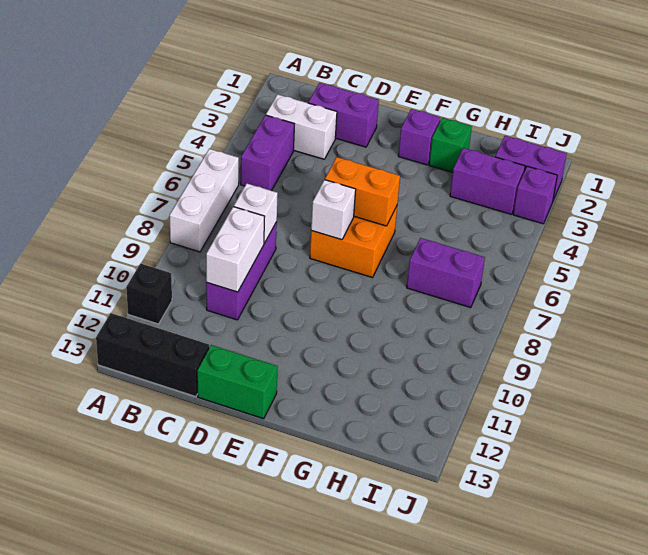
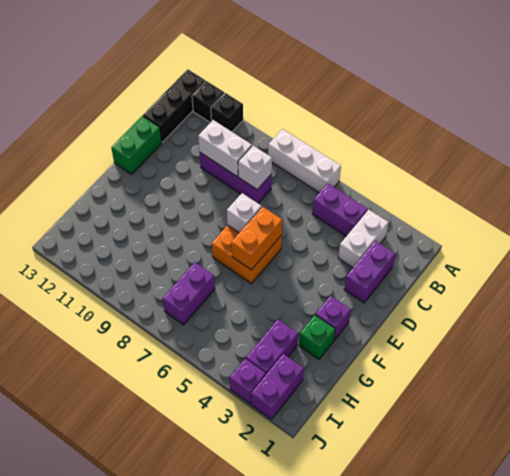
none -> black brick A12 level 1

